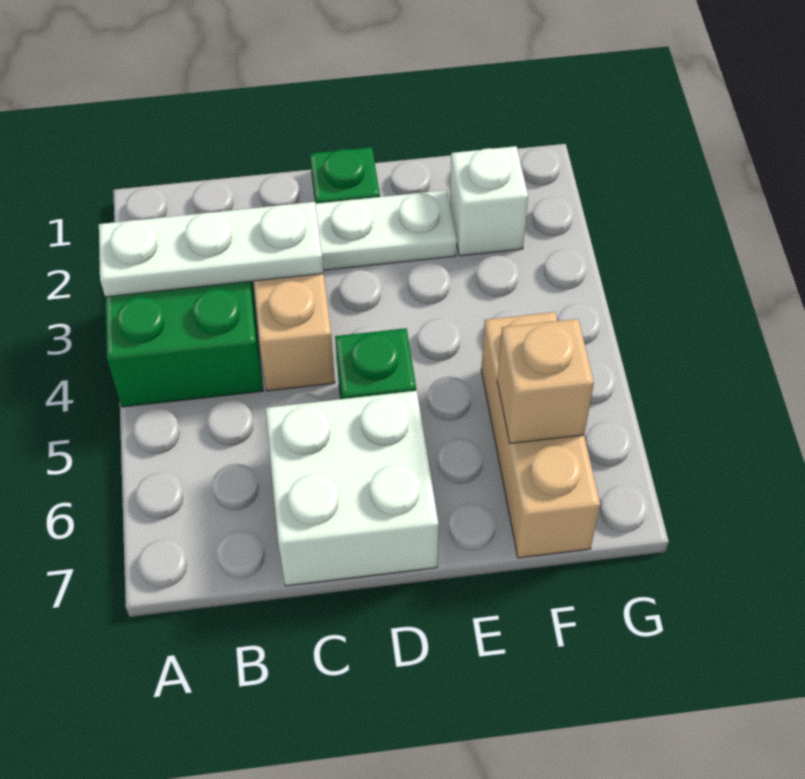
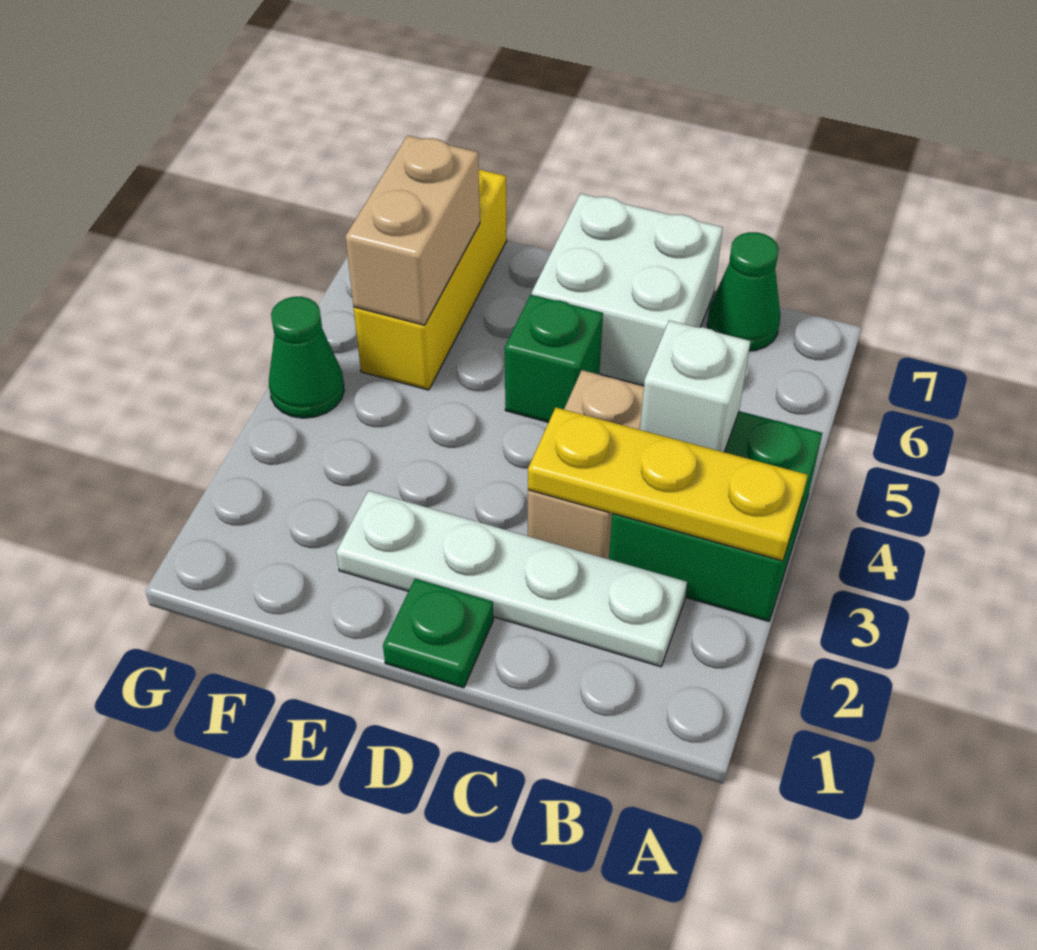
white plate A3:C3 level 2 -> yellow plate A3:C3 level 2
none -> green cone B7 level 1
white brick F2 level 1 -> white brick B4 level 2
tan brick F5:F7 level 1 -> yellow brick F5:F7 level 1
tan brick F6 level 2 -> tan brick F5:F6 level 2
none -> green cone G4 level 1

